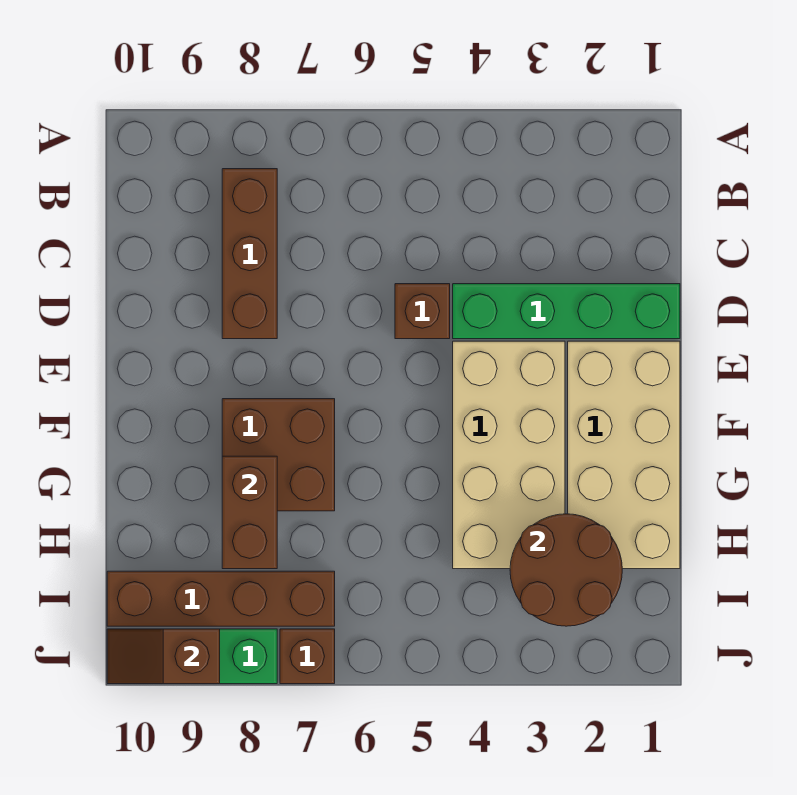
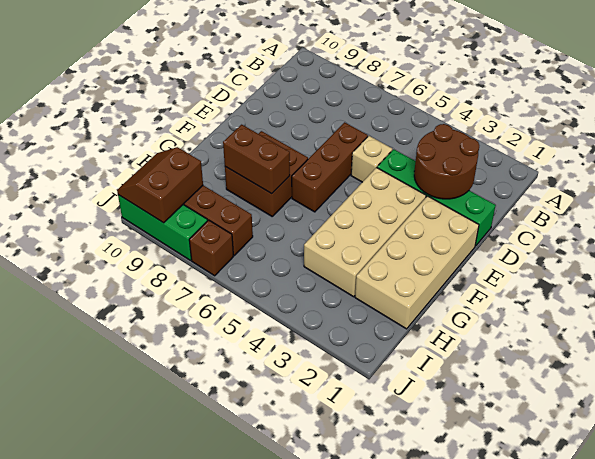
brown brick B8:D8 level 1 -> brown brick D6:F6 level 1
brown brick D5 level 1 -> tan brick D5 level 1
brown brick G8:H8 level 2 -> brown brick G7:G8 level 2
brown round brick H2:I3 level 2 -> brown round brick C2:D3 level 2
brown slope J9:J10 level 2 top 9 -> brown slope I9:J10 level 2 top 9

